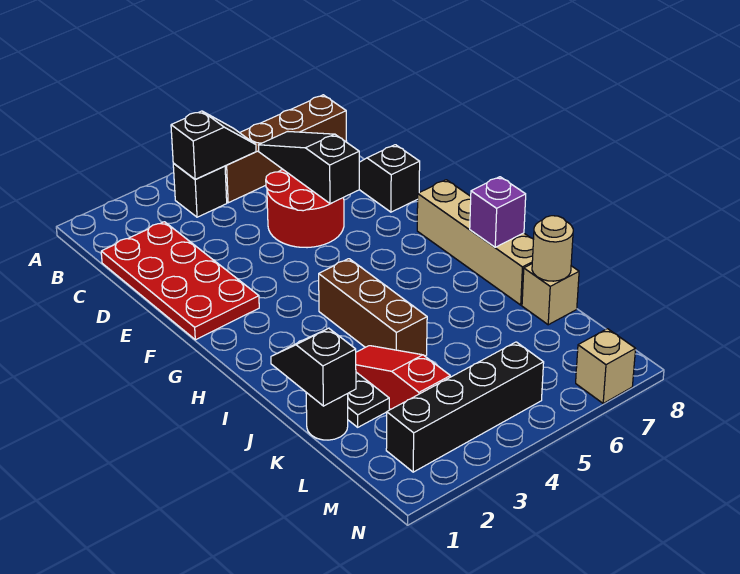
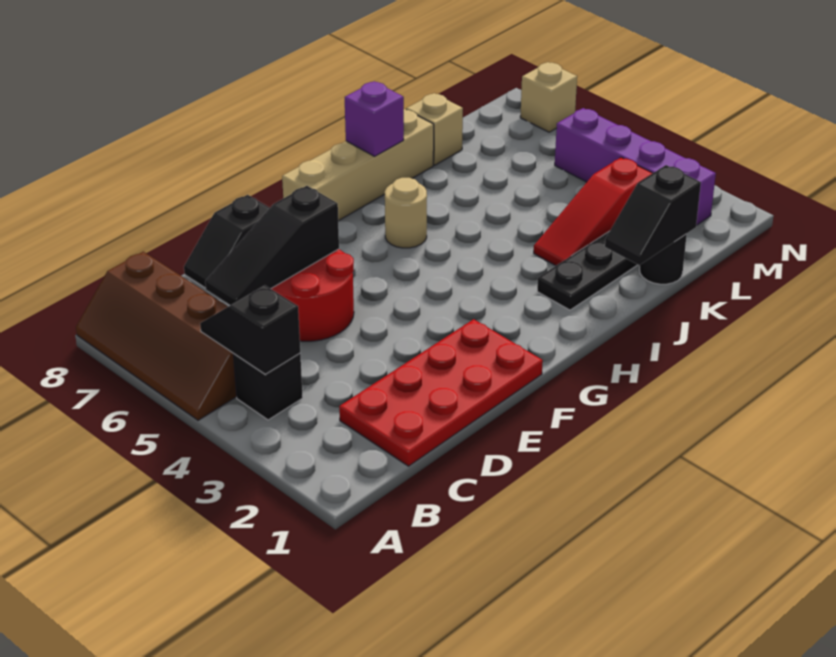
brown brick H4:J4 level 1 -> none
tan round brick K8 level 2 -> tan round brick H6 level 1
black brick M2:M5 level 1 -> purple brick M2:M5 level 1

